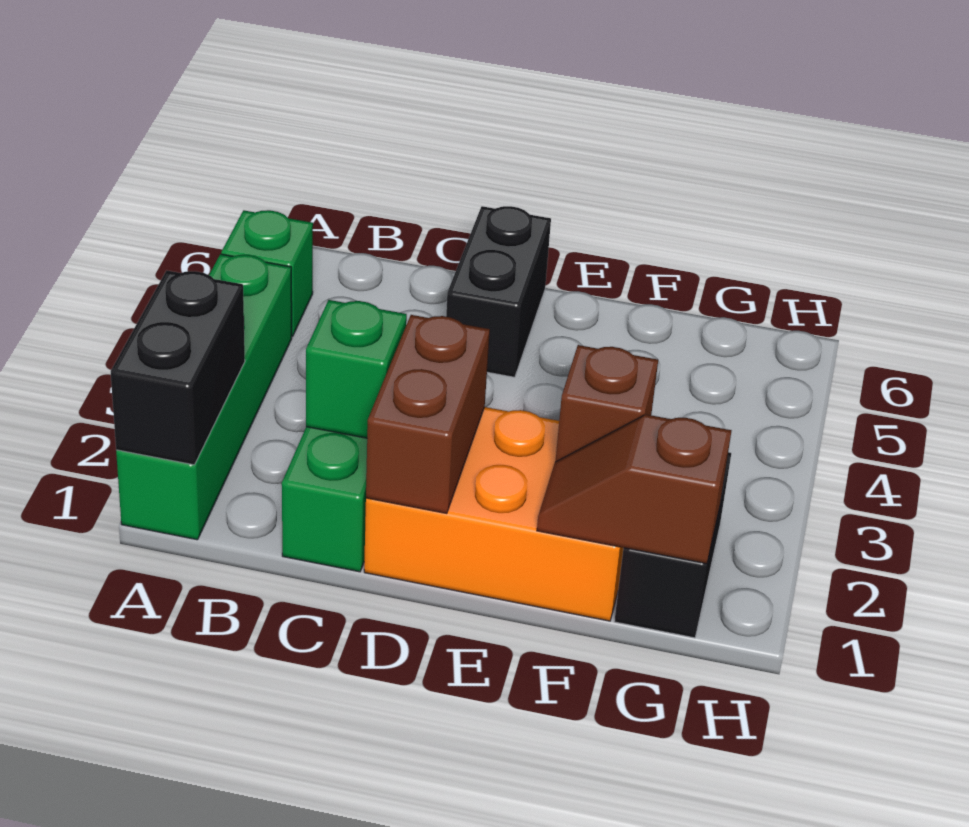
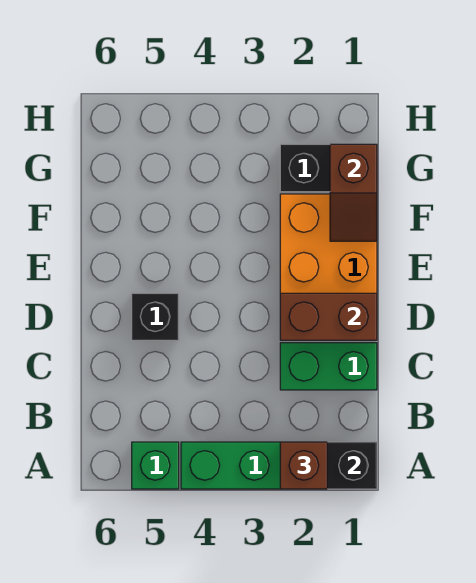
green brick C2 level 2 -> none
black brick D5:D6 level 1 -> black brick D5 level 1
brown brick F2 level 2 -> brown brick A2 level 3

